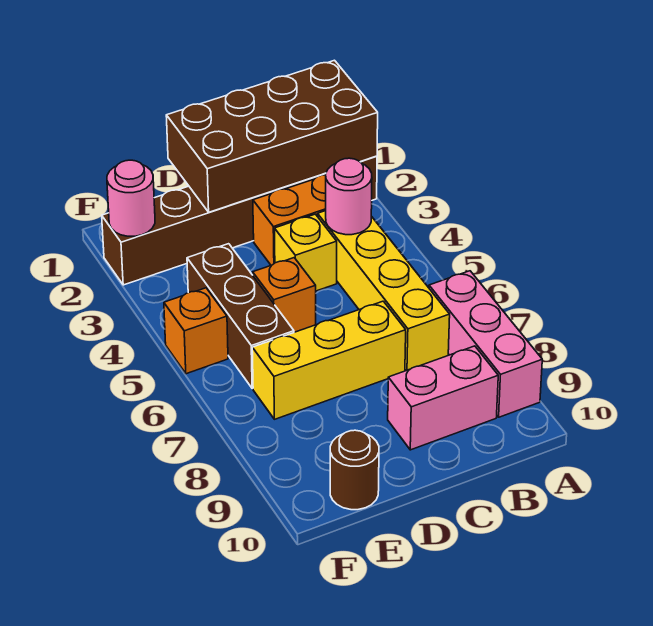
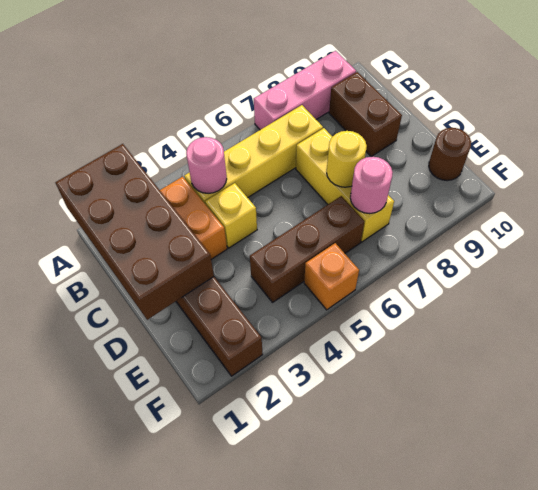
pink brick B9:C9 level 1 -> brown brick B9:C9 level 1
orange brick D5 level 1 -> none
none -> yellow round brick D7 level 2
pink round brick F2 level 2 -> pink round brick E7 level 2

